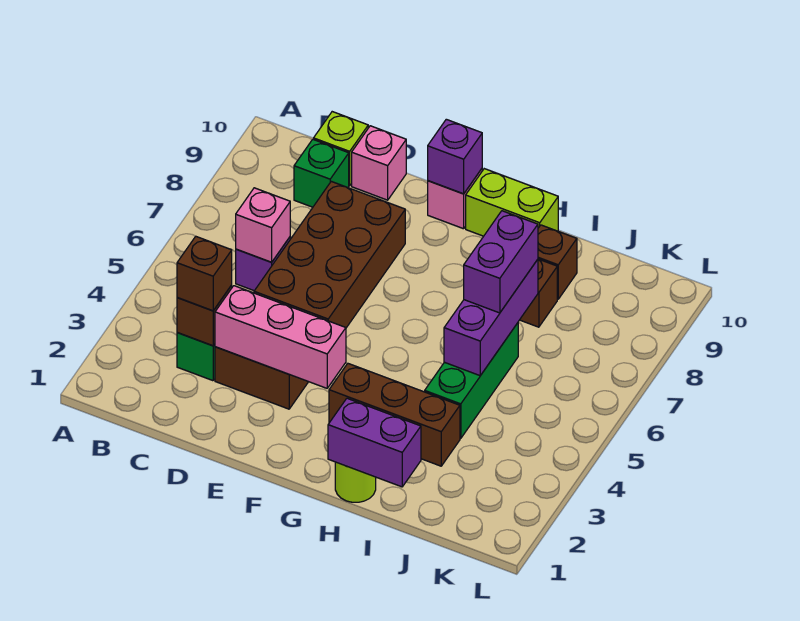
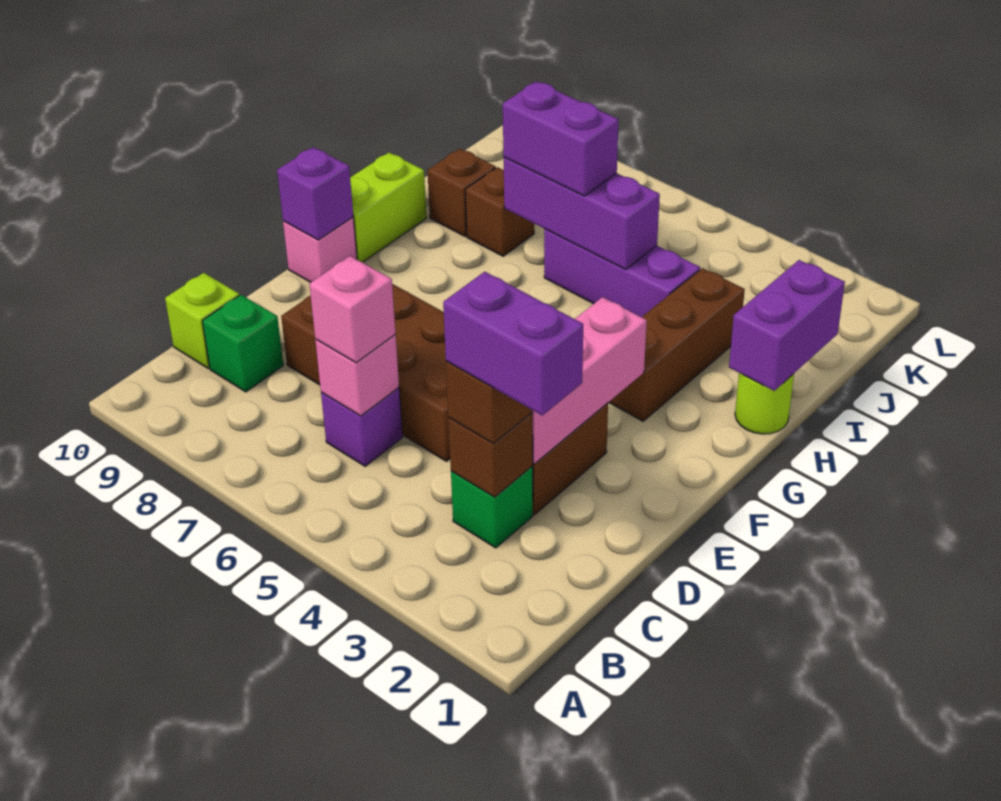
none -> purple brick C2:C3 level 4
pink brick D10 level 1 -> pink brick C6 level 3
green brick I4:I6 level 1 -> purple brick I4:I6 level 1

